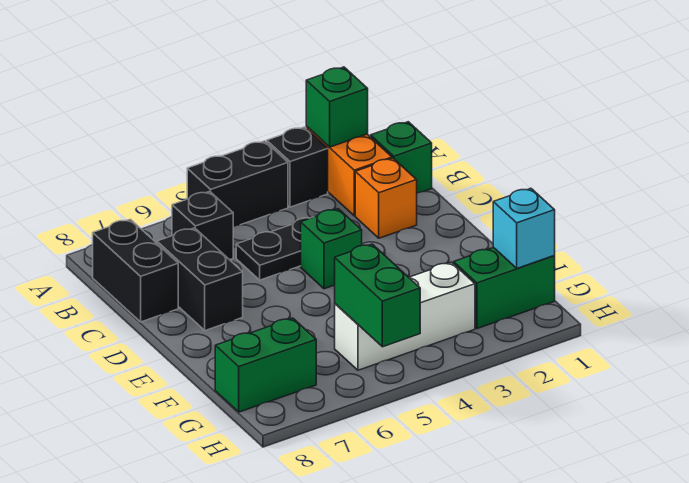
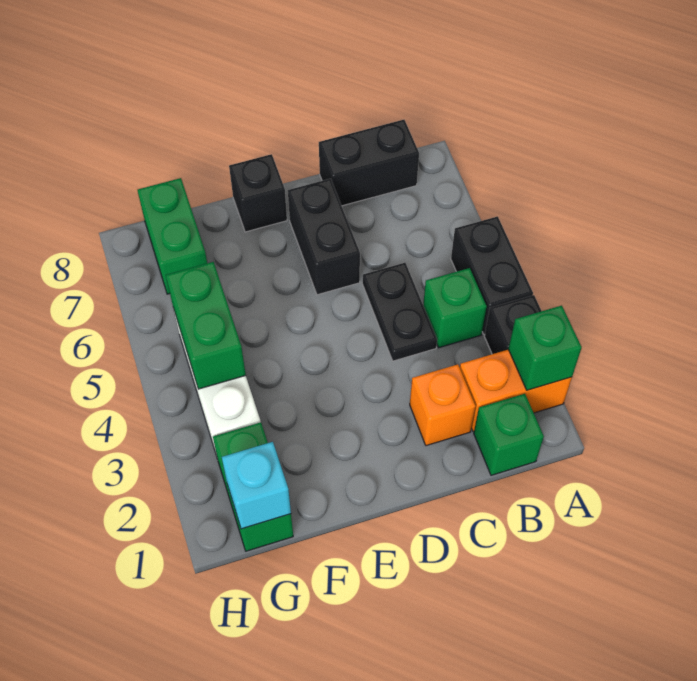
black brick B6 level 1 -> black brick E8 level 1
black brick C7:D7 level 1 -> black brick D6:D7 level 1
green brick D4 level 1 -> green brick B4 level 1
green brick G5:H5 level 2 -> green brick G4:G5 level 2

